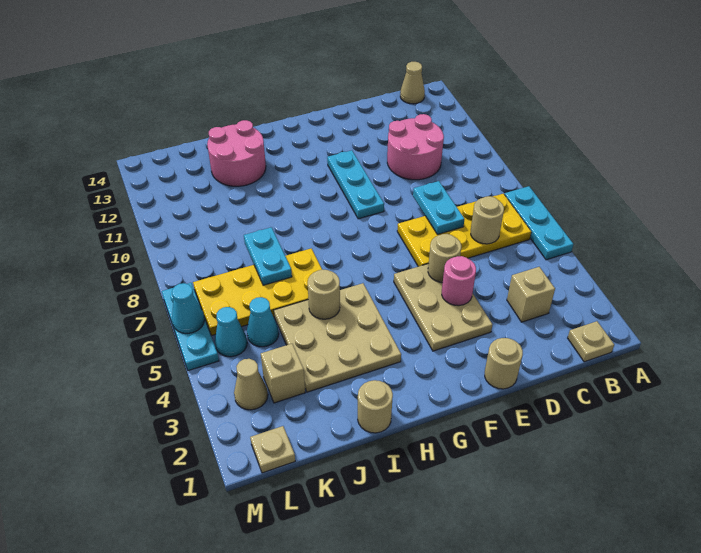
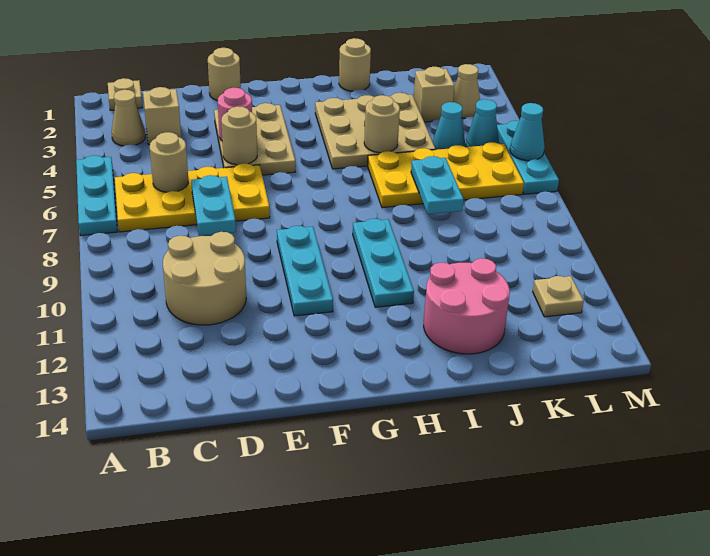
tan cone B14 level 1 -> tan cone B3 level 1
pink round brick C10:D11 level 1 -> tan round brick C10:D11 level 1
none -> cyan plate H9:H11 level 1
tan plate L1 level 1 -> tan plate L12 level 1

